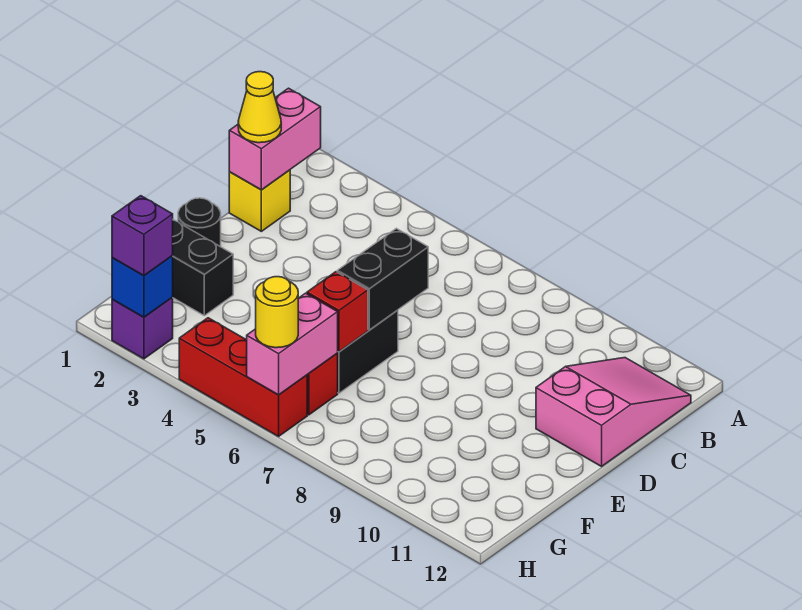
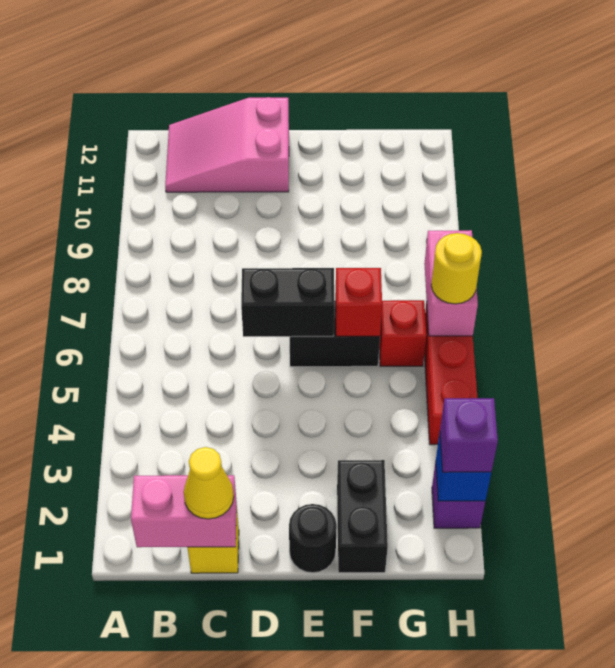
pink brick G6:H6 level 2 -> pink brick H6:H7 level 2

